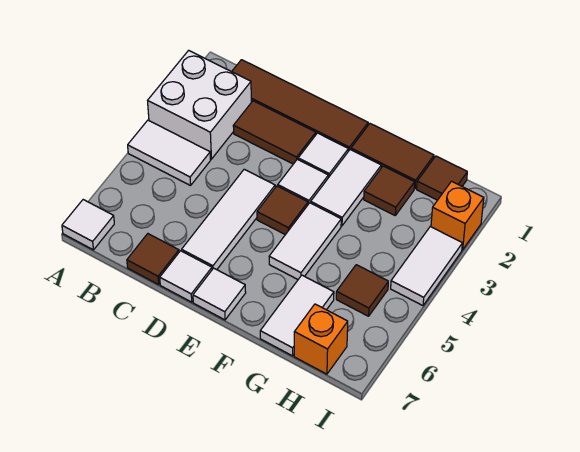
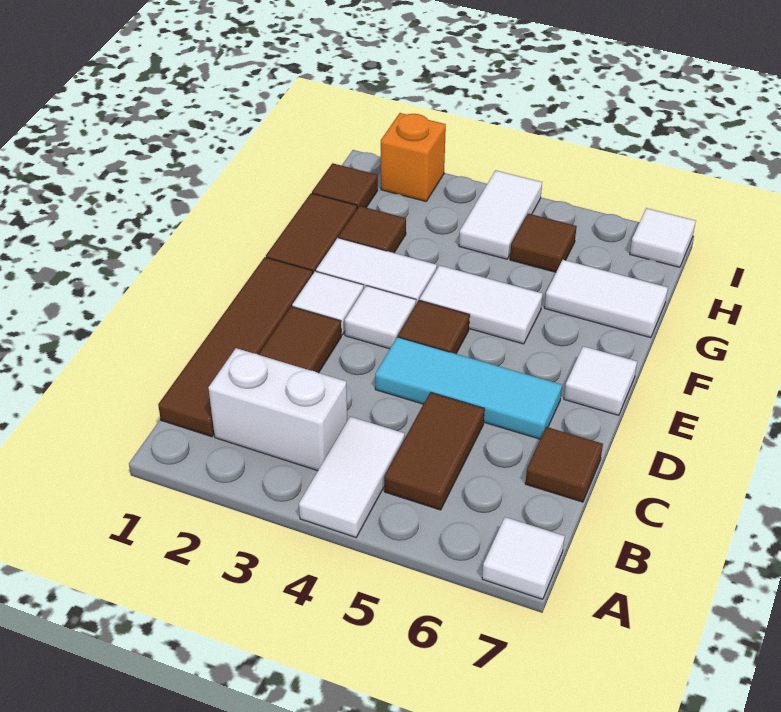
white brick A2:B3 level 1 -> white brick B2:B3 level 1
none -> brown tile B5:C5 level 1
white tile D4:D6 level 1 -> cyan tile D4:D6 level 1
white tile D7 level 1 -> white tile I7 level 1
orange brick H7 level 1 -> none
white tile I3:I4 level 1 -> white tile H4:I4 level 1

